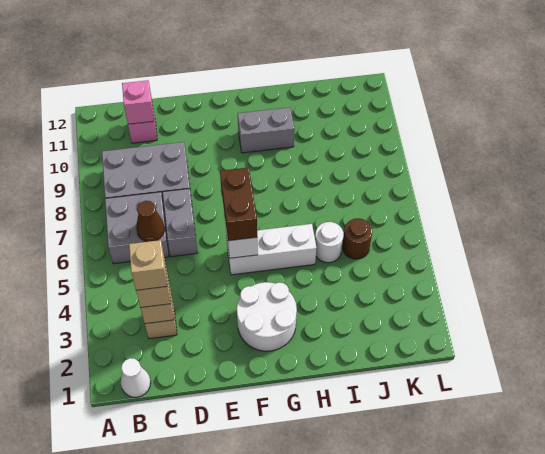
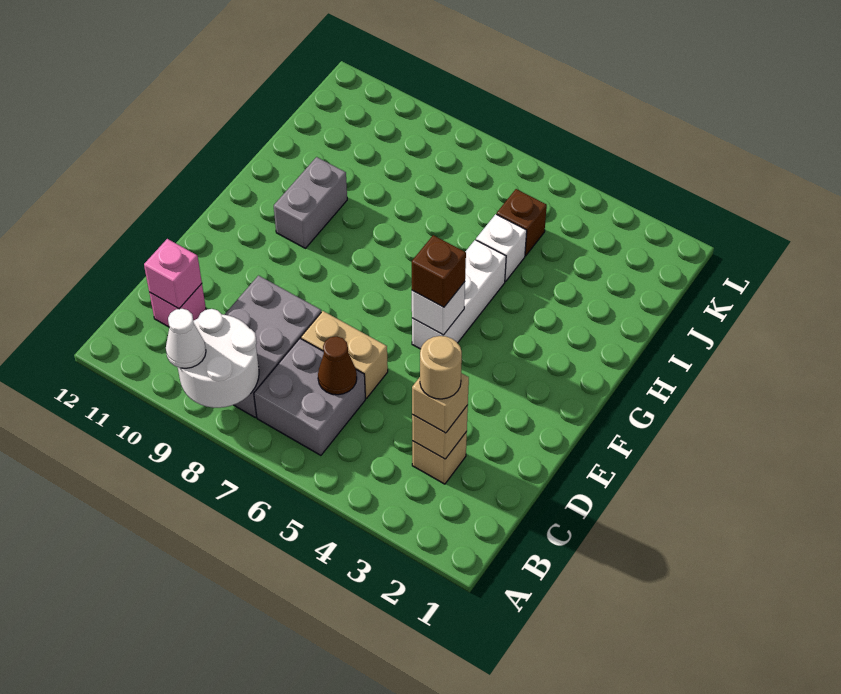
white cone B1 level 1 -> white cone A9 level 3
tan brick C3 level 4 -> tan round brick C3 level 4
grey brick D6:D7 level 1 -> tan brick D6:D7 level 1
white round brick F2:G3 level 1 -> white round brick A8:B9 level 2
brown brick F5:F6 level 3 -> brown brick F5 level 3
white round brick I5 level 1 -> white brick I5 level 1
brown round brick J5 level 1 -> brown brick J5 level 1

